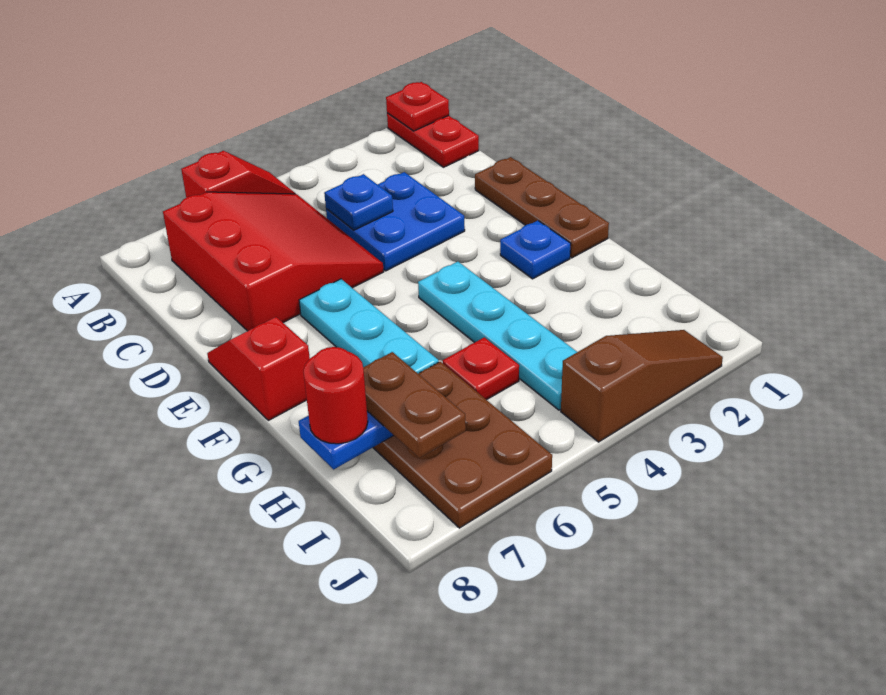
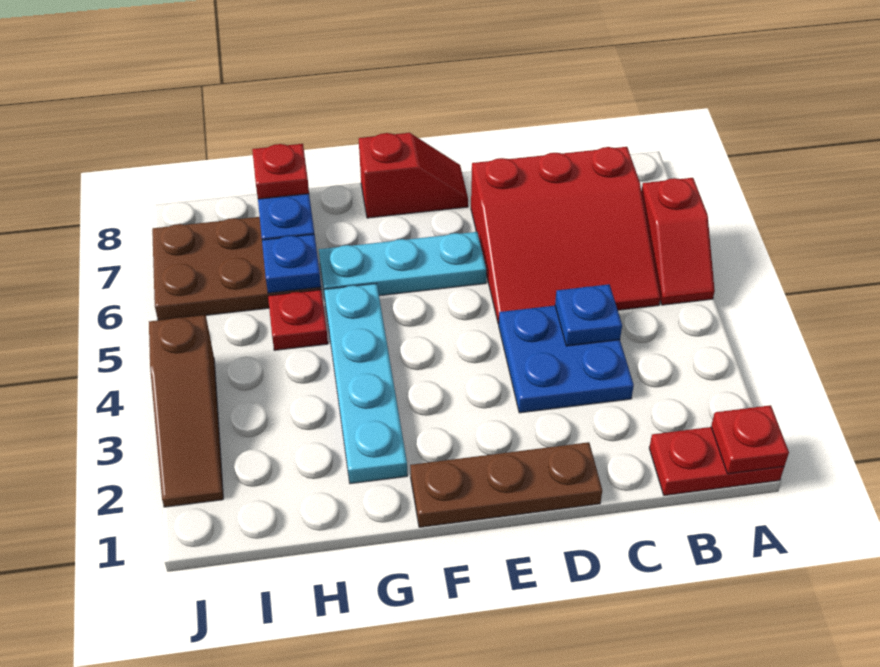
blue plate F2 level 1 -> blue plate H6 level 2
cyan plate F4:I4 level 1 -> cyan plate G2:G5 level 1
brown plate H7:I7 level 3 -> none
red round brick H8 level 3 -> red plate H8 level 3

